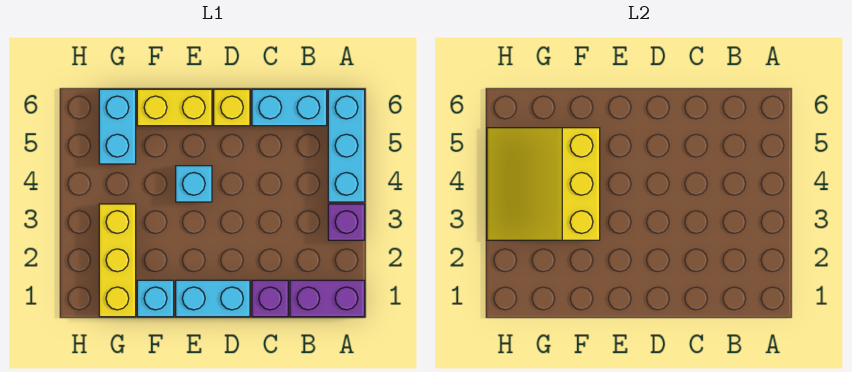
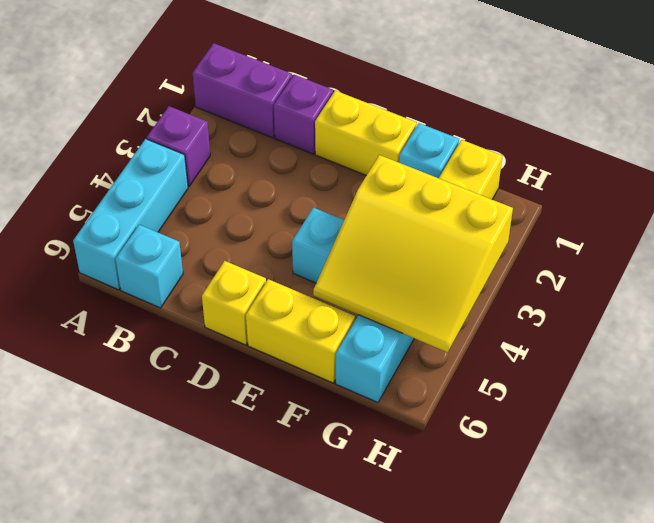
cyan brick B6:C6 level 1 -> cyan brick B6 level 1
cyan brick D1:E1 level 1 -> yellow brick D1:E1 level 1
yellow slope F3:H5 level 2 top F -> yellow slope F3:H5 level 2 top 3

